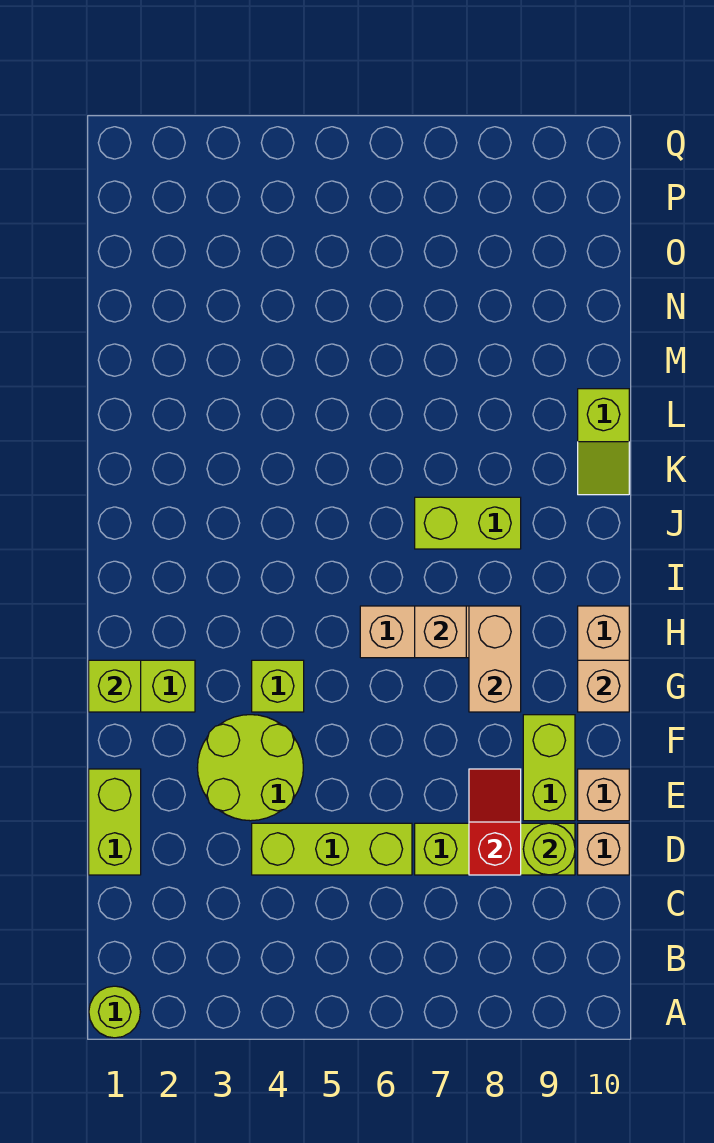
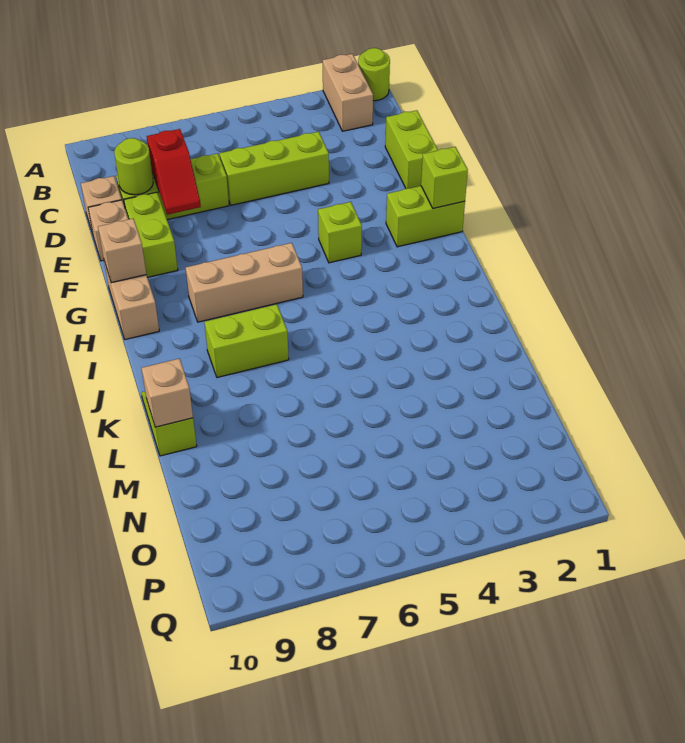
lime round brick E3:F4 level 1 -> none
tan brick G8:H8 level 2 -> tan brick A2:B2 level 1
tan brick H7 level 2 -> tan brick L10 level 2

